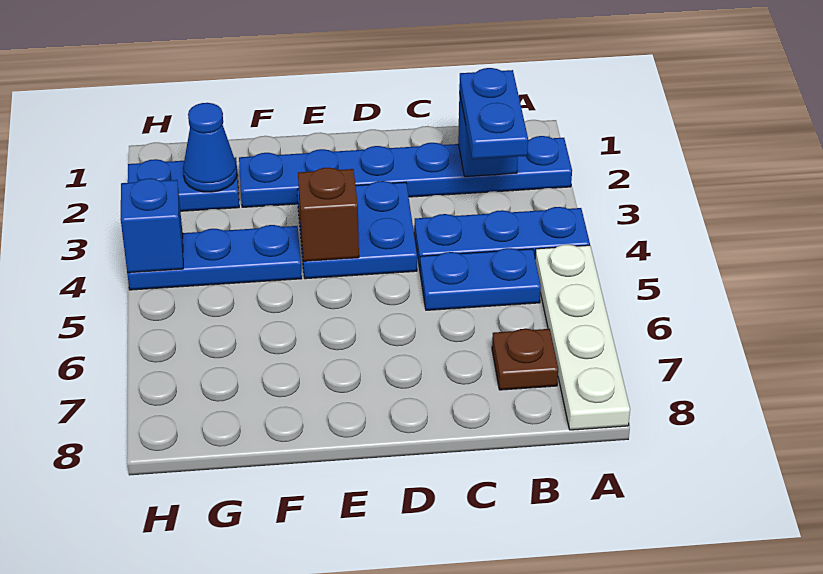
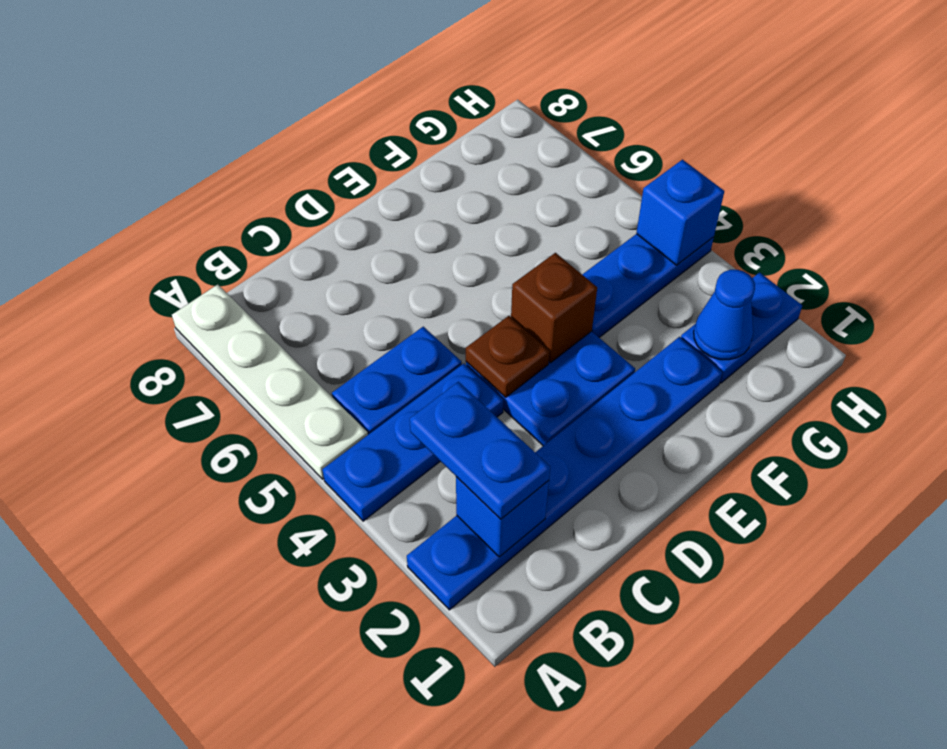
brown plate B7 level 1 -> brown plate D4 level 2

